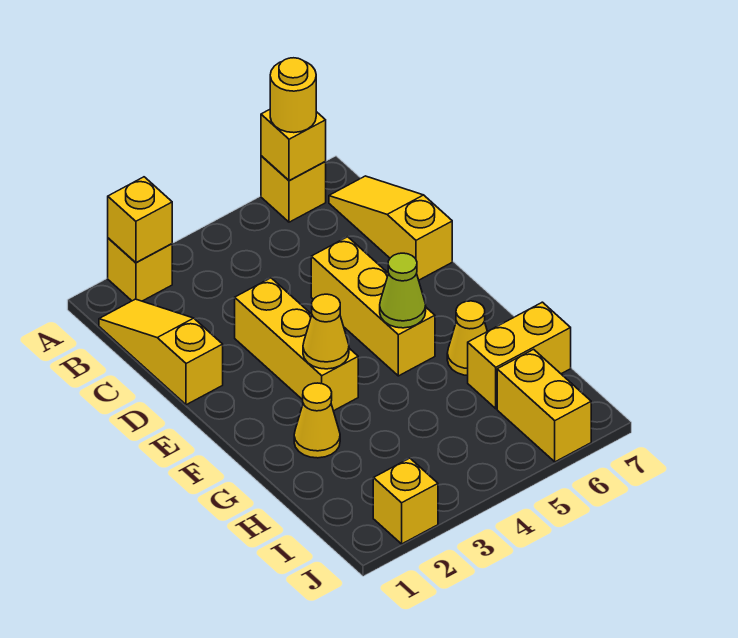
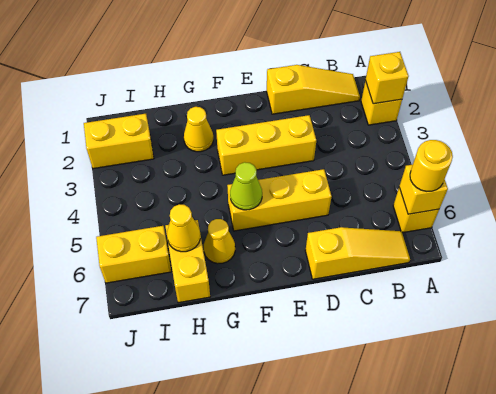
yellow cone F3 level 2 -> yellow cone H6 level 2
yellow brick J2 level 1 -> yellow brick I2:J2 level 1

